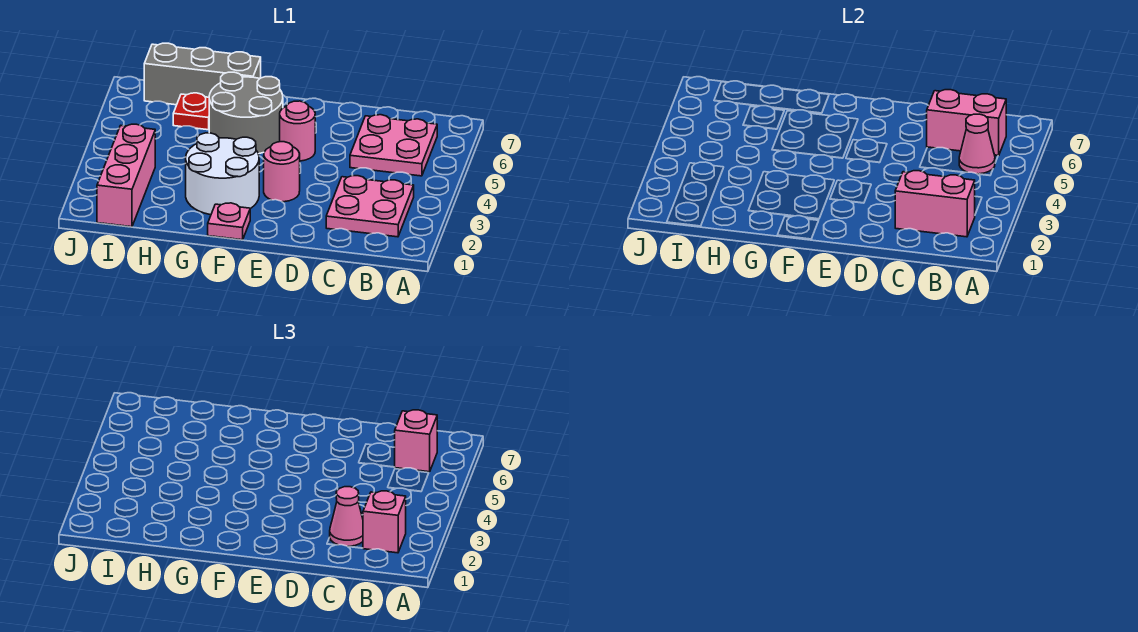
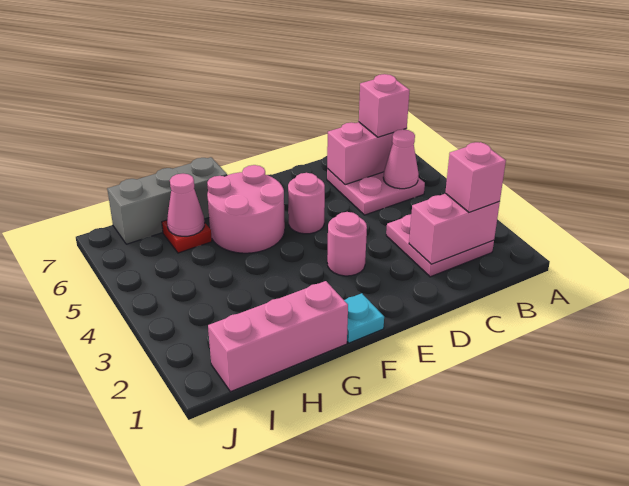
pink cone C2 level 3 -> pink cone H6 level 2
pink plate F1 level 1 -> cyan plate F1 level 1
white round brick F2:G3 level 1 -> none
grey round brick F5:G6 level 1 -> pink round brick F5:G6 level 1
pink brick I1:I3 level 1 -> pink brick G1:I1 level 1

